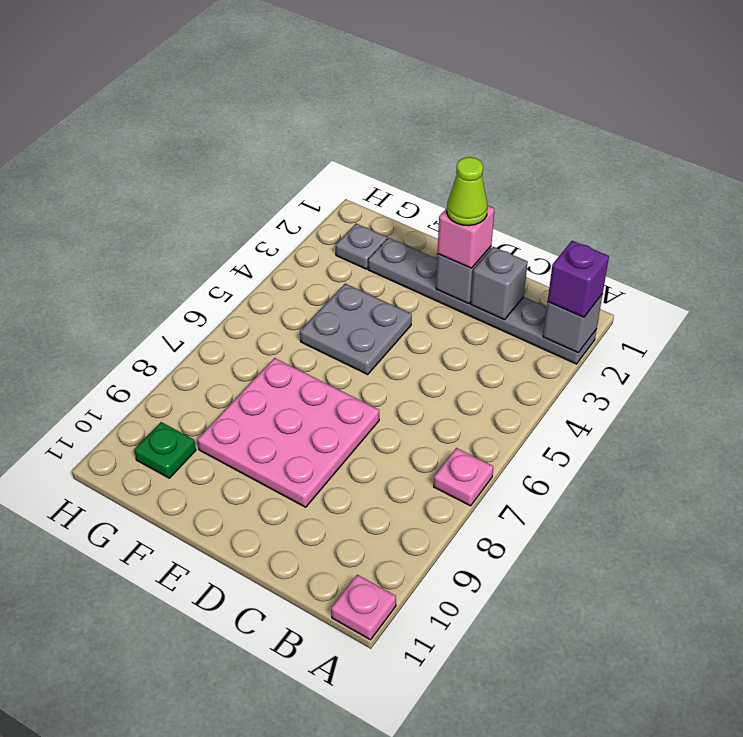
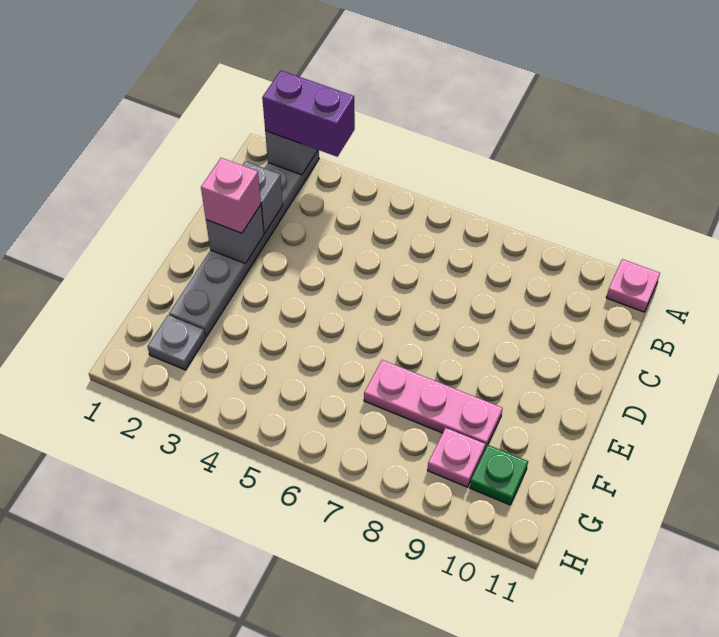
purple brick A2 level 3 -> purple brick A2:A3 level 3
pink plate A7 level 1 -> pink plate G9 level 1
lime cone D2 level 4 -> none
pink plate D7:F9 level 1 -> pink plate F7:F9 level 1
grey plate E4:F5 level 1 -> none

